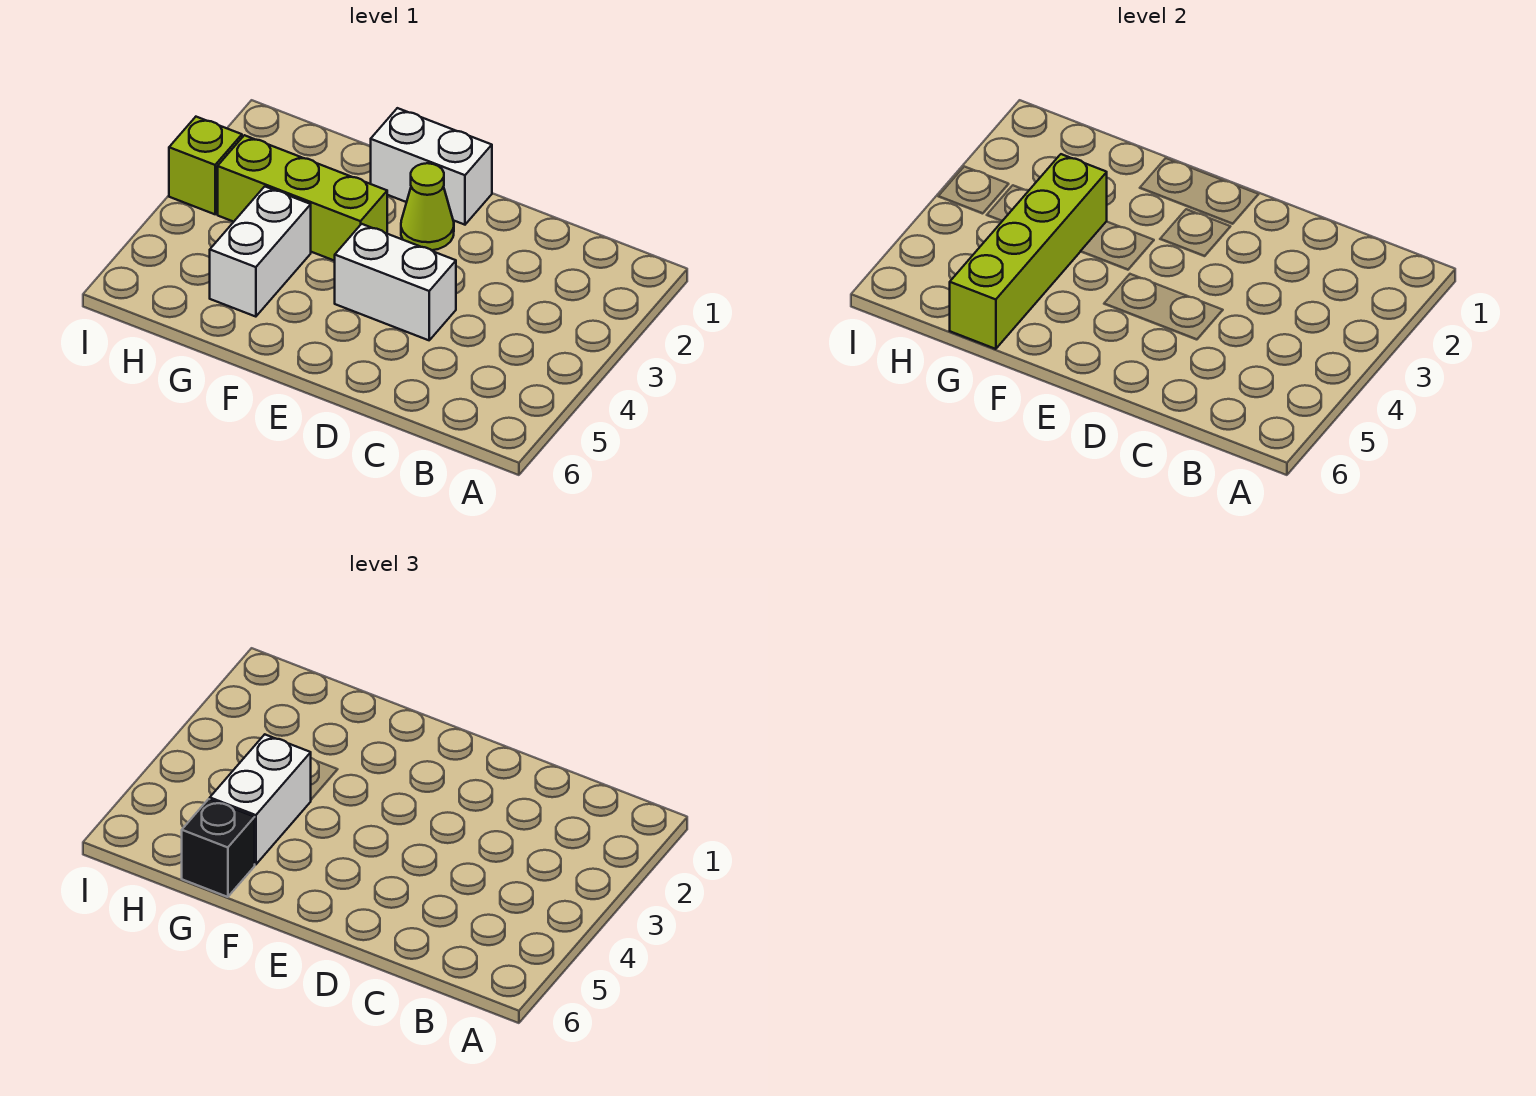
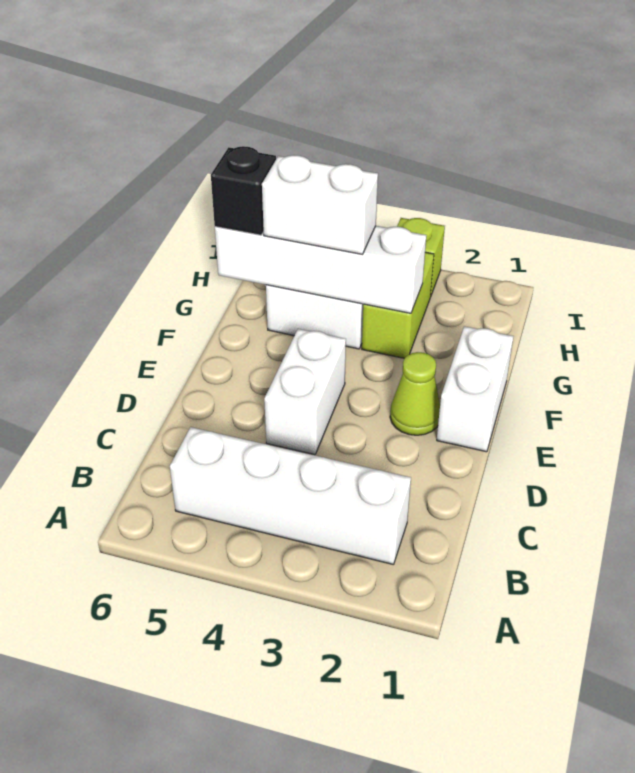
none -> white brick B2:B5 level 1
lime brick F3:H3 level 1 -> lime brick G3:H3 level 1
lime brick G3:G6 level 2 -> white brick G3:G6 level 2

